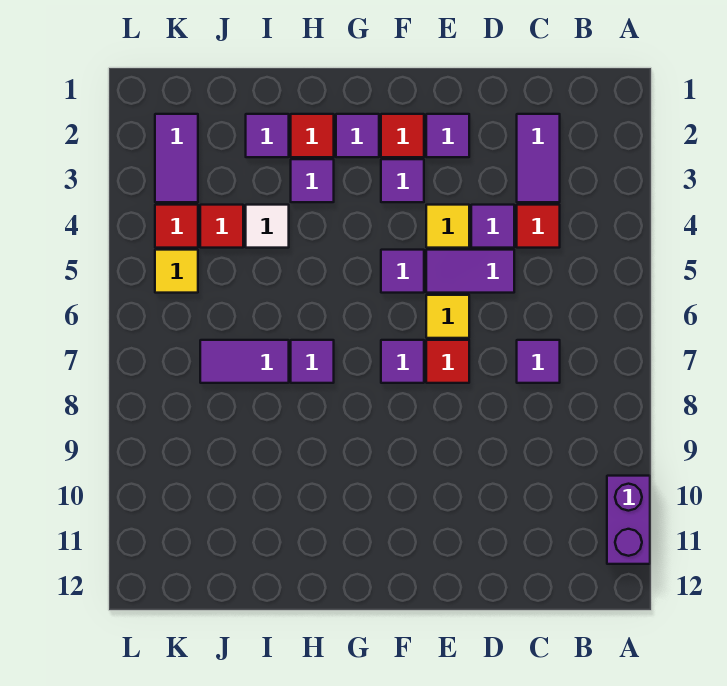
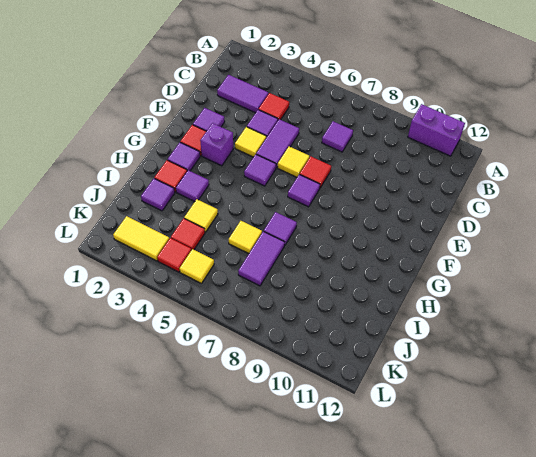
purple tile F3 level 1 -> purple brick F3 level 1
white tile I4 level 1 -> yellow tile I4 level 1
none -> yellow tile I6 level 1
purple tile K2:K3 level 1 -> yellow tile K2:K3 level 1

